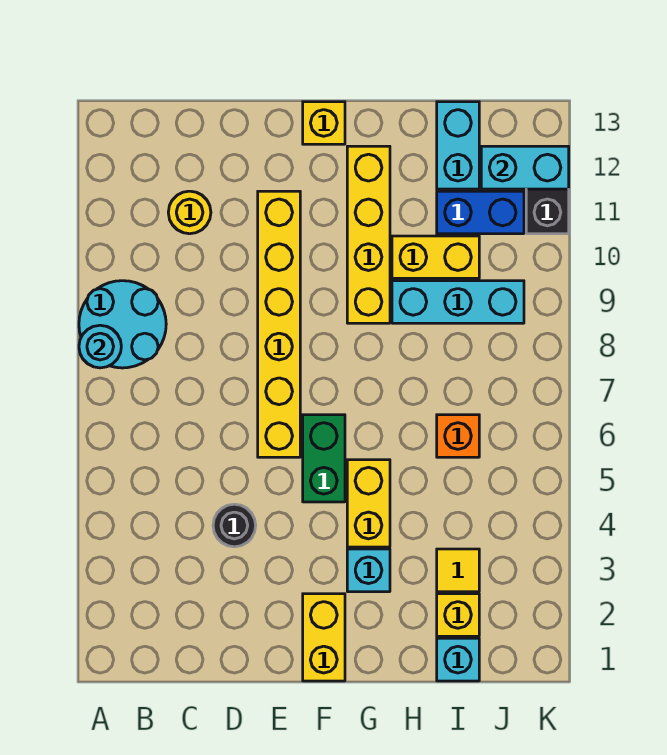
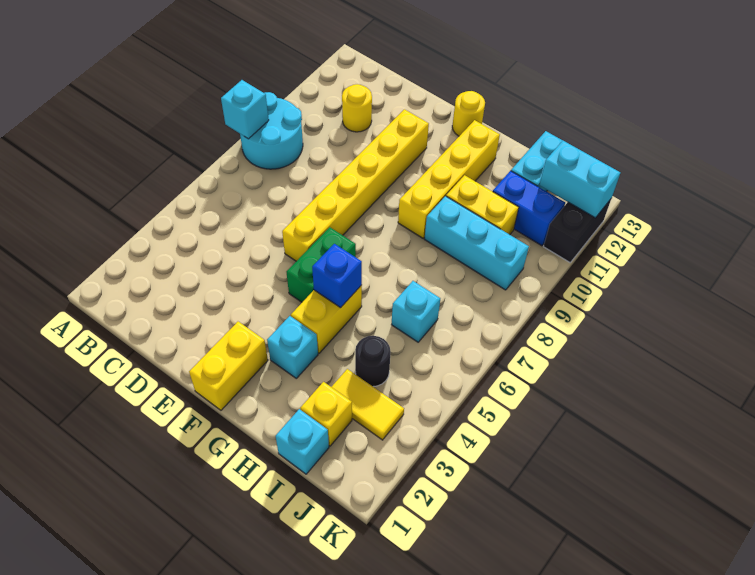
cyan round brick A8 level 2 -> cyan brick A8 level 2
black round brick D4 level 1 -> black round brick I4 level 1
yellow brick F13 level 1 -> yellow round brick F13 level 1
none -> blue brick G5 level 2
yellow tile I3 level 1 -> yellow tile I3:J3 level 1
orange brick I6 level 1 -> cyan brick I6 level 1

